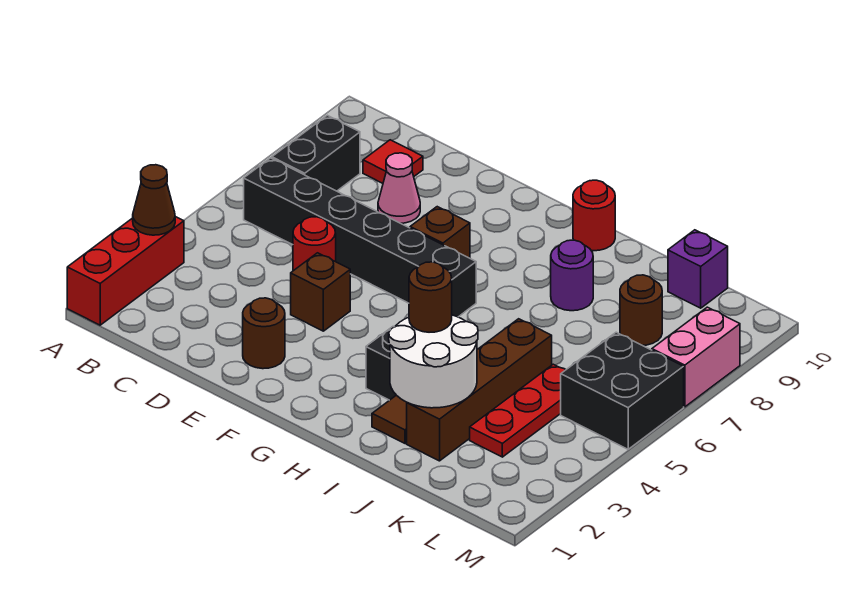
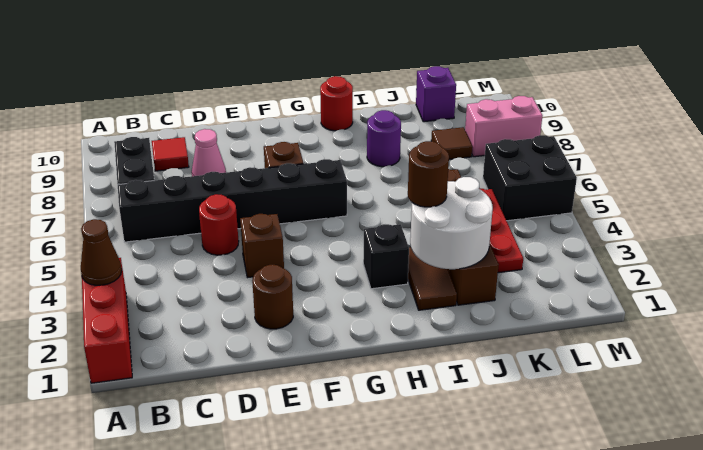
brown round brick K8 level 1 -> brown tile K8 level 1
pink brick M7:M8 level 1 -> pink brick L8:M8 level 1

